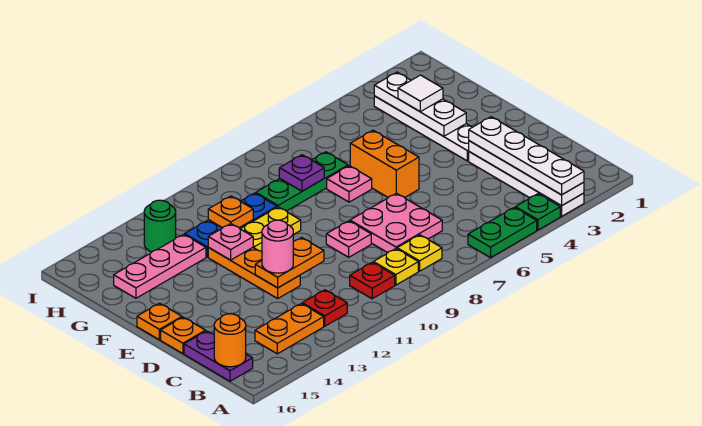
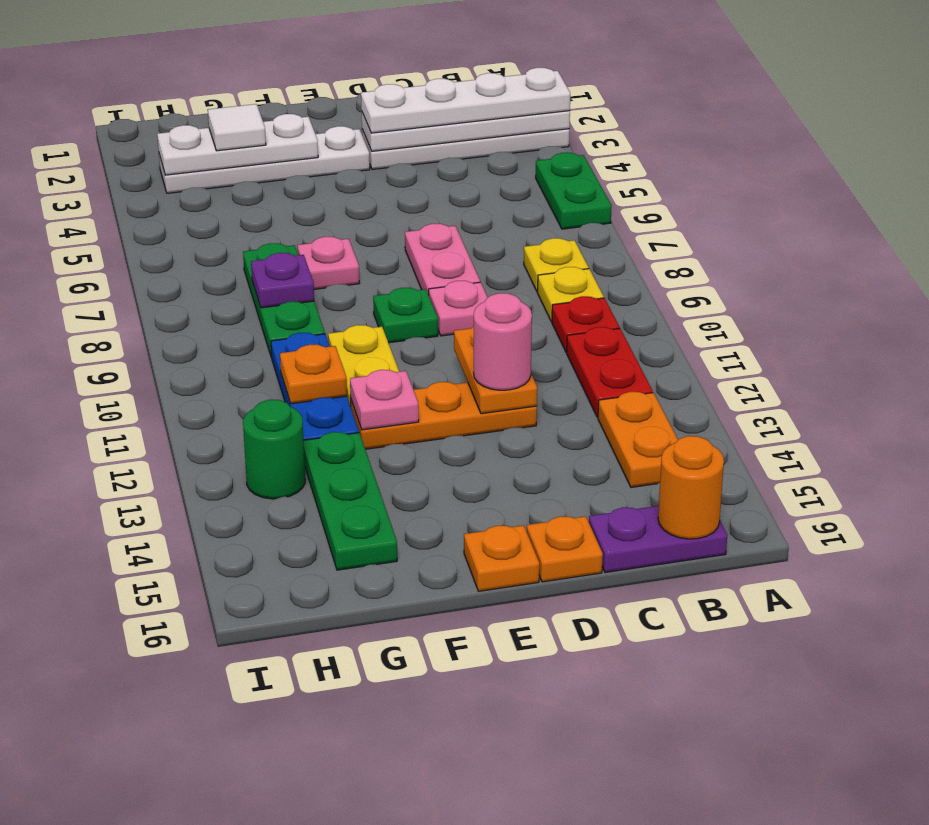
green plate A4 level 1 -> green plate E9 level 1
red plate B12 level 1 -> red plate B11:B12 level 1
pink plate C7:D8 level 1 -> pink plate D7:D8 level 1
orange brick E6:F6 level 1 -> none
pink plate G13:G15 level 1 -> green plate G13:G15 level 1

